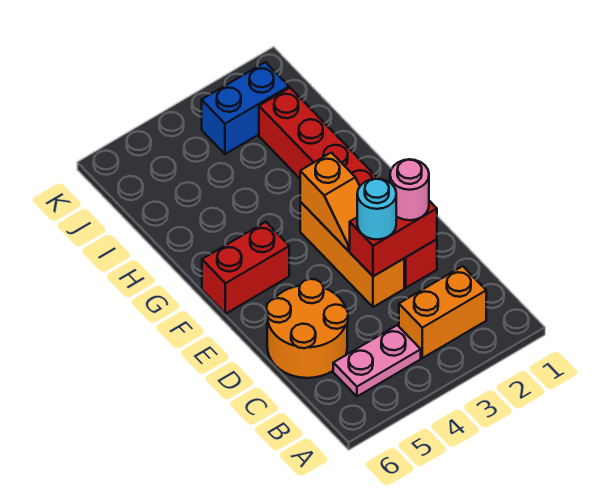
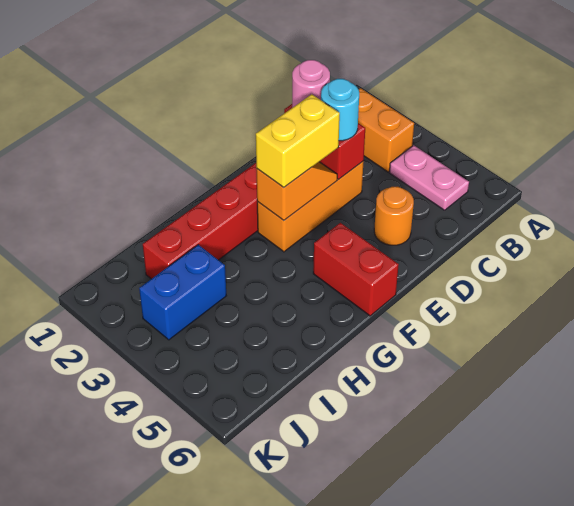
orange round brick C5:D6 level 1 -> orange round brick D5 level 1
none -> yellow brick E3:F3 level 3
blue brick J2:J3 level 1 -> blue brick I3:J3 level 1

